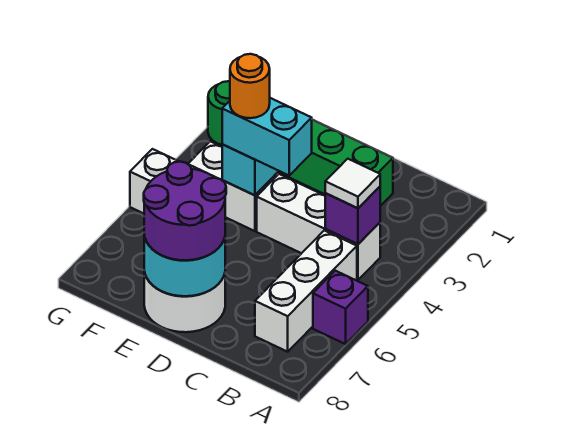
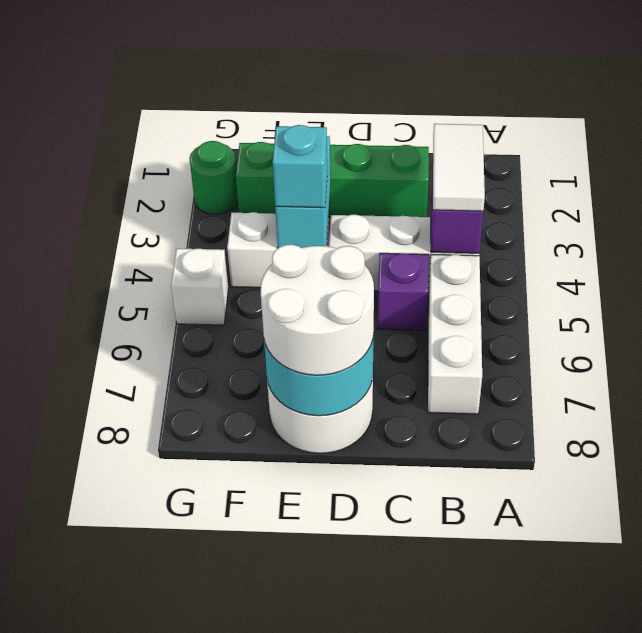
purple brick A6 level 1 -> purple brick C5 level 1
white tile B4 level 3 -> white tile B3:B4 level 3
cyan brick D4:E4 level 3 -> cyan brick E4 level 3
purple round brick D7:E8 level 3 -> white round brick D7:E8 level 3
orange round brick E4 level 4 -> none

